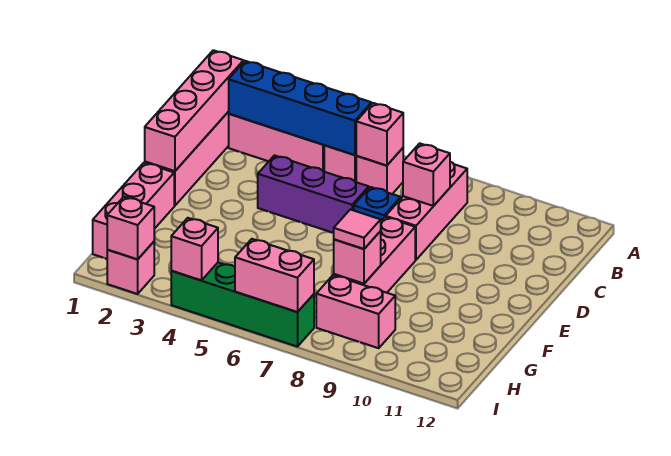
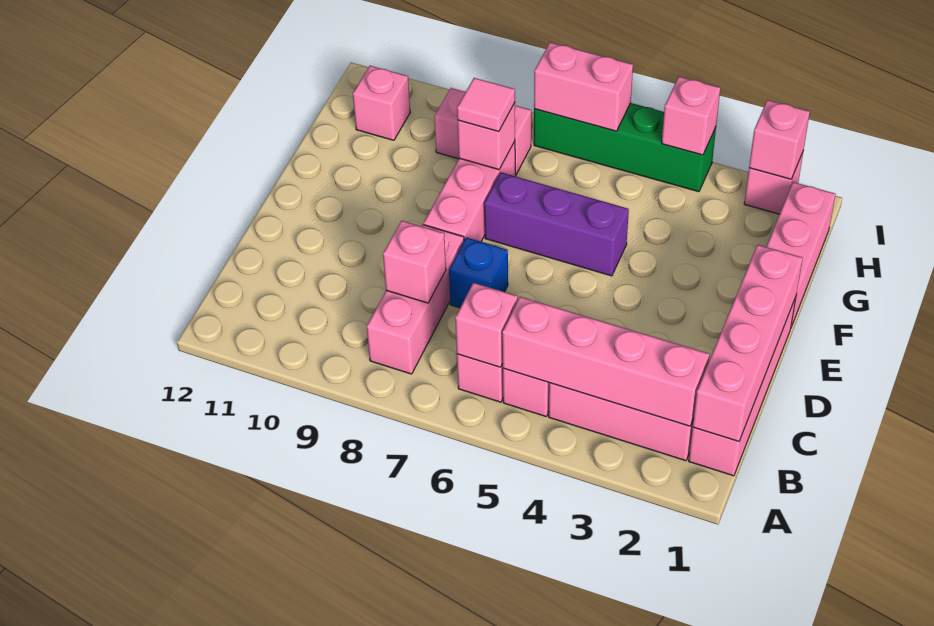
blue brick B2:B5 level 2 -> pink brick B2:B5 level 2
purple brick D4:D6 level 1 -> purple brick F5:F7 level 1
none -> pink brick H11 level 1

